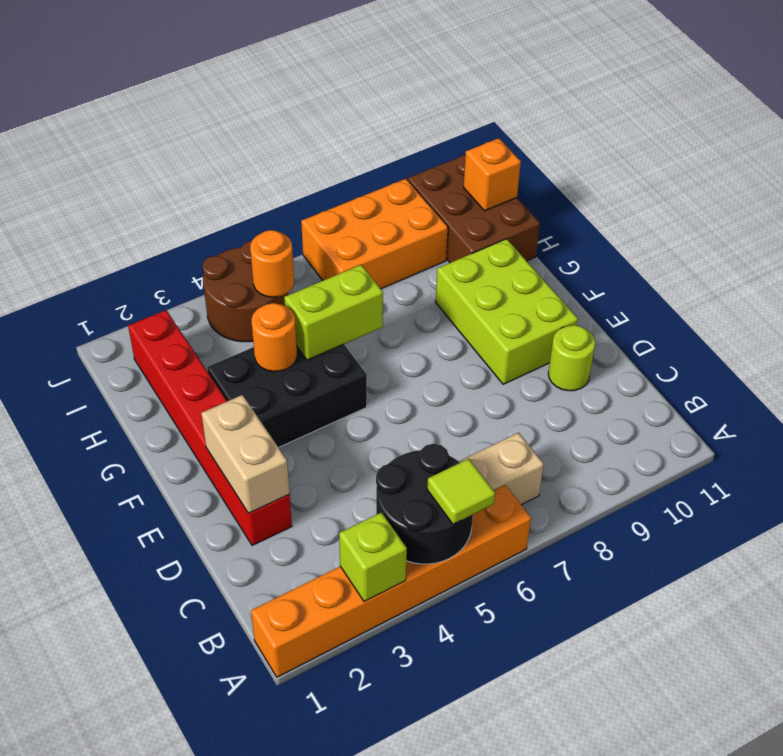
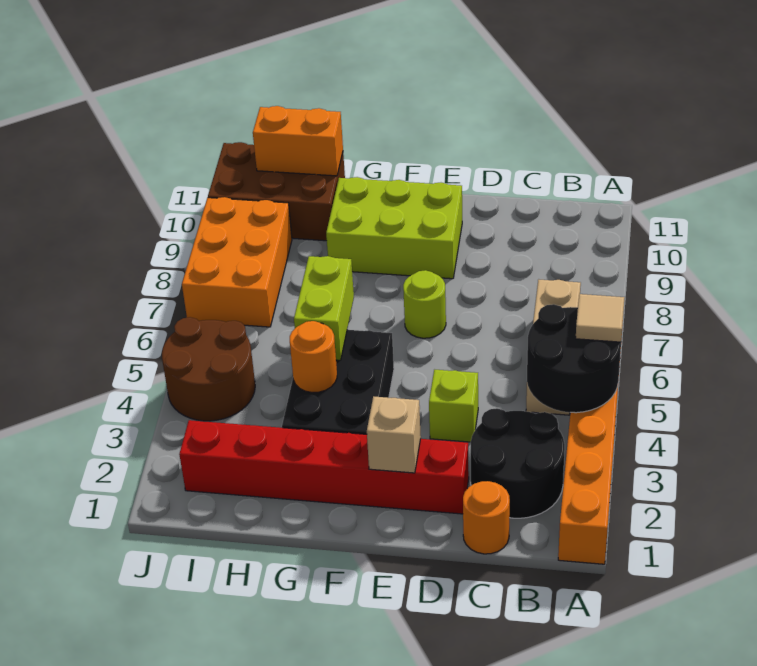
lime brick A3 level 2 -> lime brick D4 level 1
lime tile A5 level 3 -> tan tile A5 level 3
none -> black round brick B2:C3 level 1
tan brick D2:E2 level 2 -> tan brick E2 level 2
lime round brick D10 level 1 -> lime round brick E7 level 1
orange round brick I5 level 2 -> orange round brick C1 level 1
orange brick I11 level 2 -> orange brick H11:I11 level 2

